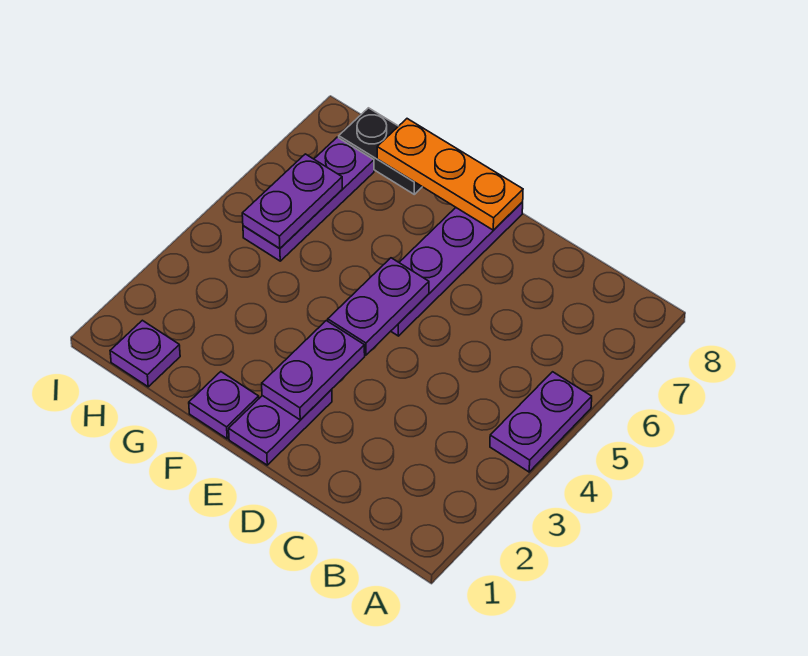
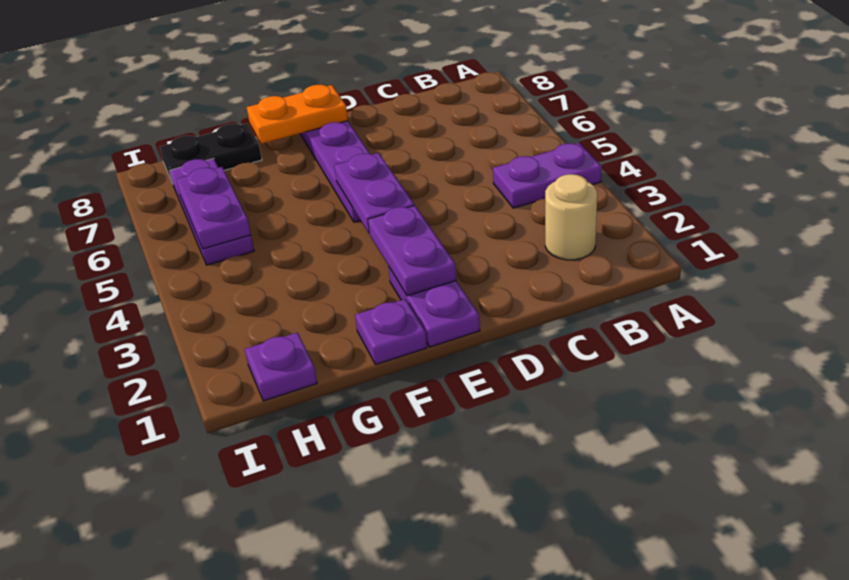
purple plate A4:A5 level 1 -> purple plate A4:B4 level 1
none -> tan round brick B2 level 1
orange plate E8:G8 level 2 -> orange plate E8:F8 level 2

